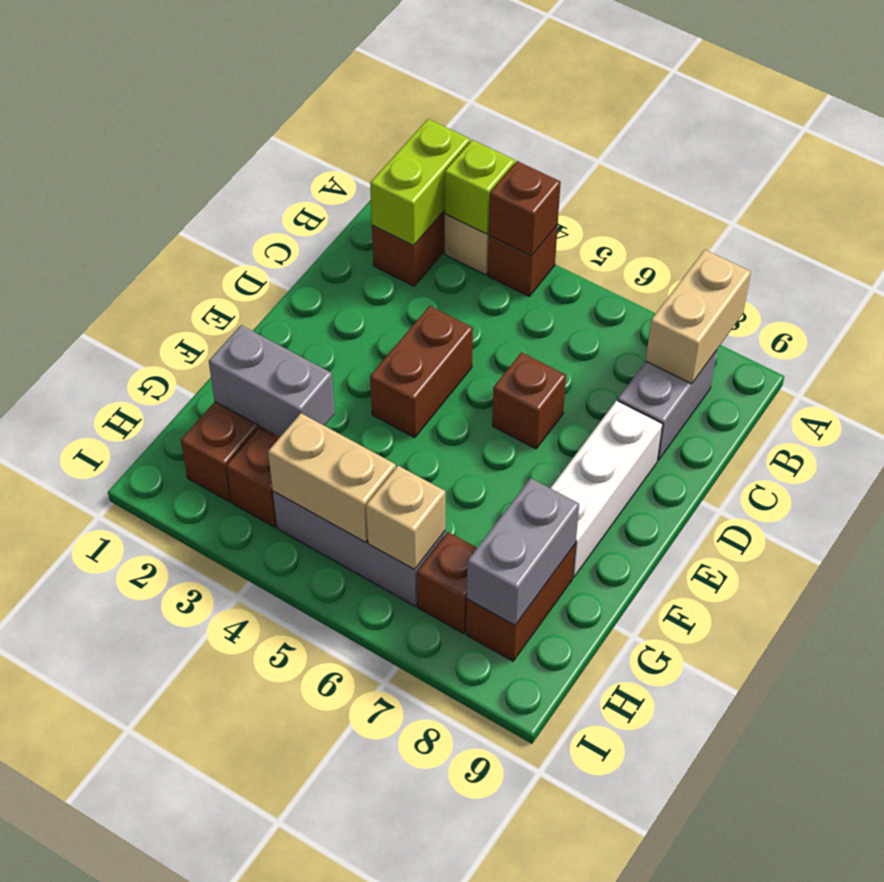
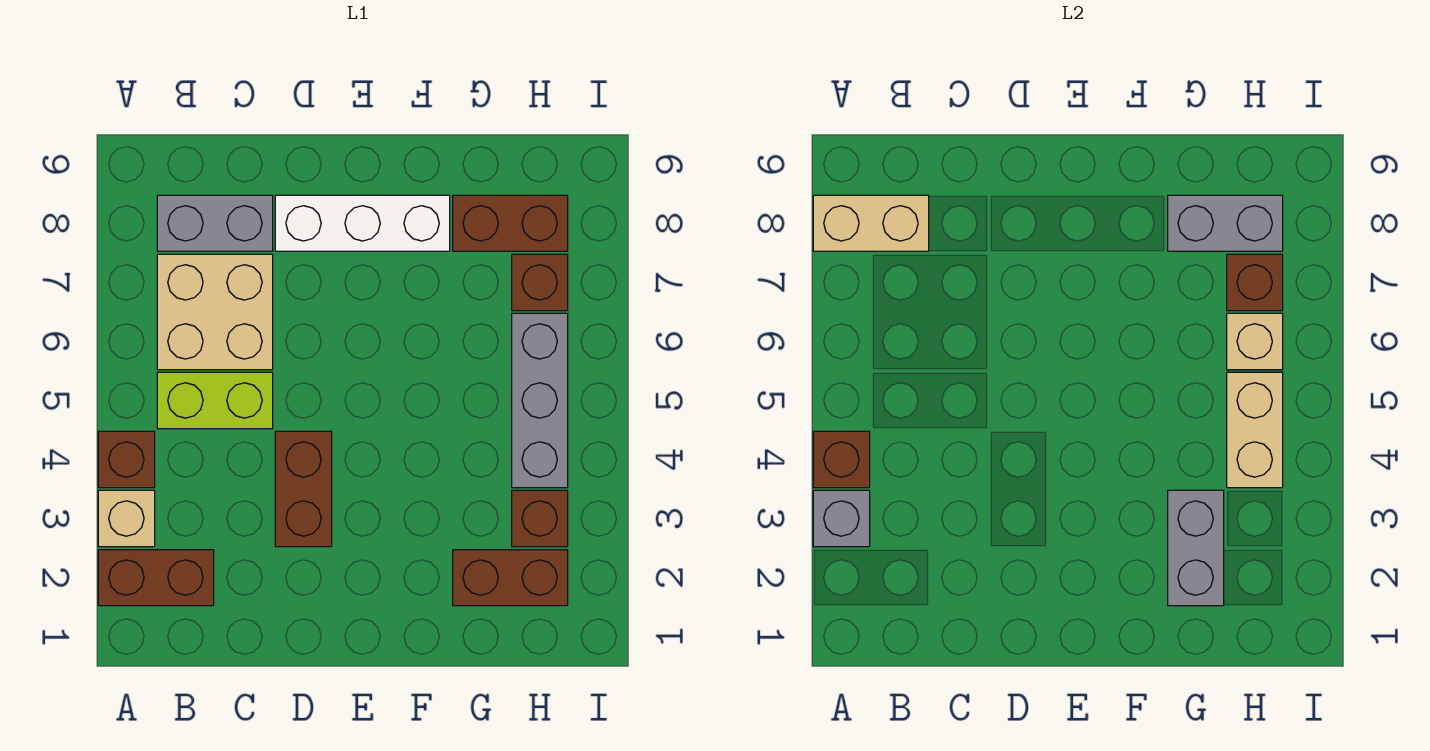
lime brick A2:B2 level 2 -> lime brick B5:C5 level 1
lime brick A3 level 2 -> grey brick A3 level 2
none -> tan brick B6:C7 level 1
brown brick D4:E4 level 1 -> brown brick D3:D4 level 1
brown brick D6 level 1 -> brown brick H7 level 2

